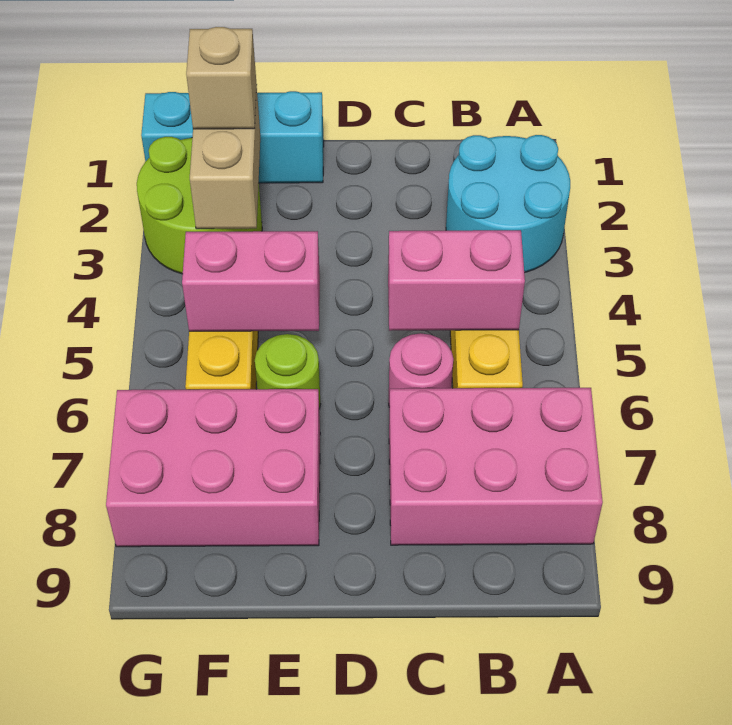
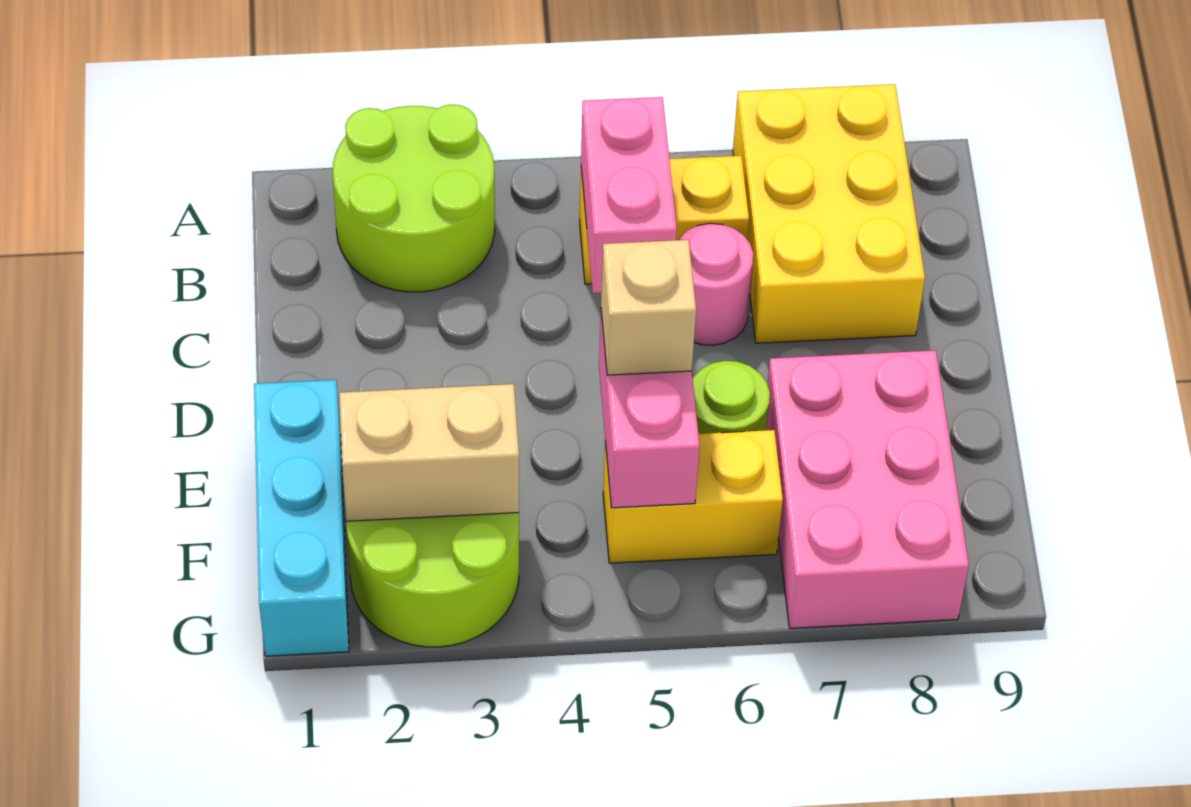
cyan round brick A2:B3 level 1 -> lime round brick A2:B3 level 1
pink brick A7:C8 level 1 -> yellow brick A7:C8 level 1
tan brick F2 level 3 -> tan brick E5 level 3

